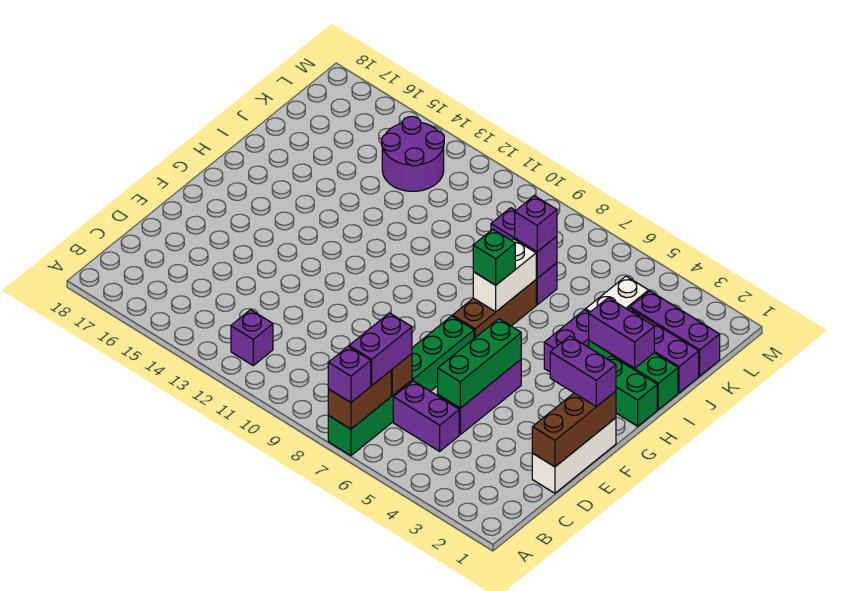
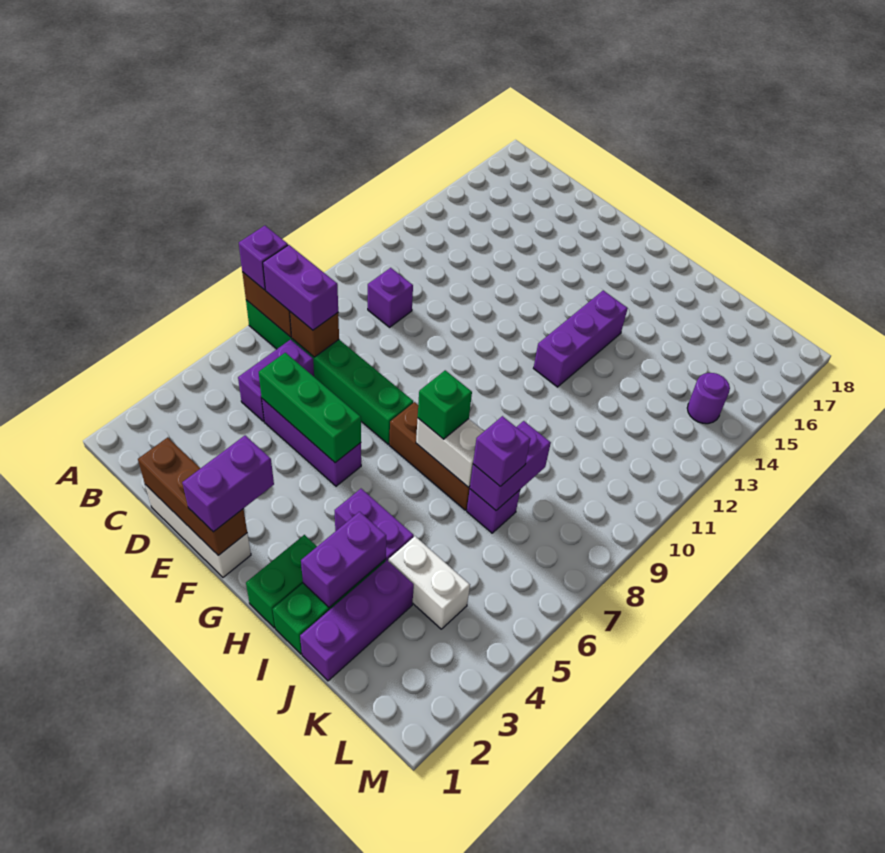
purple brick B12 level 1 -> purple brick C10 level 1
purple brick K1:K3 level 1 -> purple brick H12:H14 level 1
purple round brick K13:L14 level 1 -> purple round brick L14 level 1

